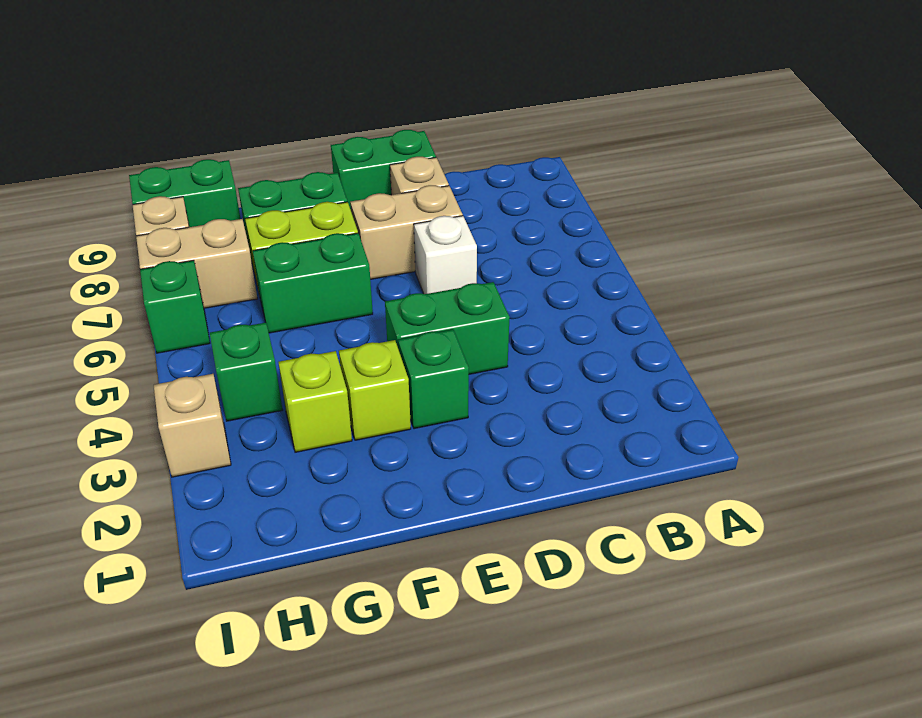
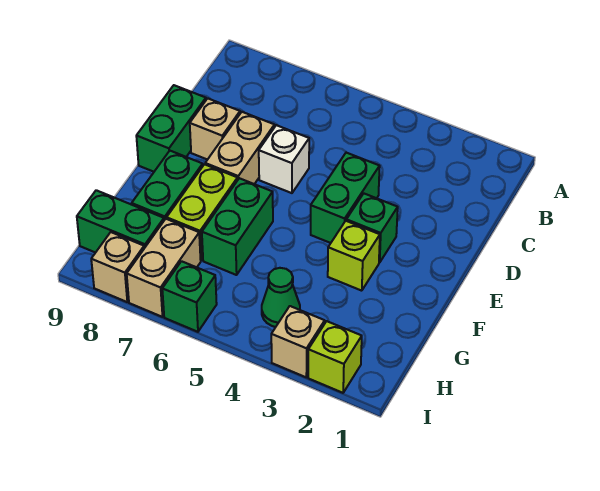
lime brick G3 level 1 -> lime brick I2 level 1
green brick H4 level 1 -> green cone H4 level 1
green brick H9:I9 level 1 -> green brick H8:H9 level 1

